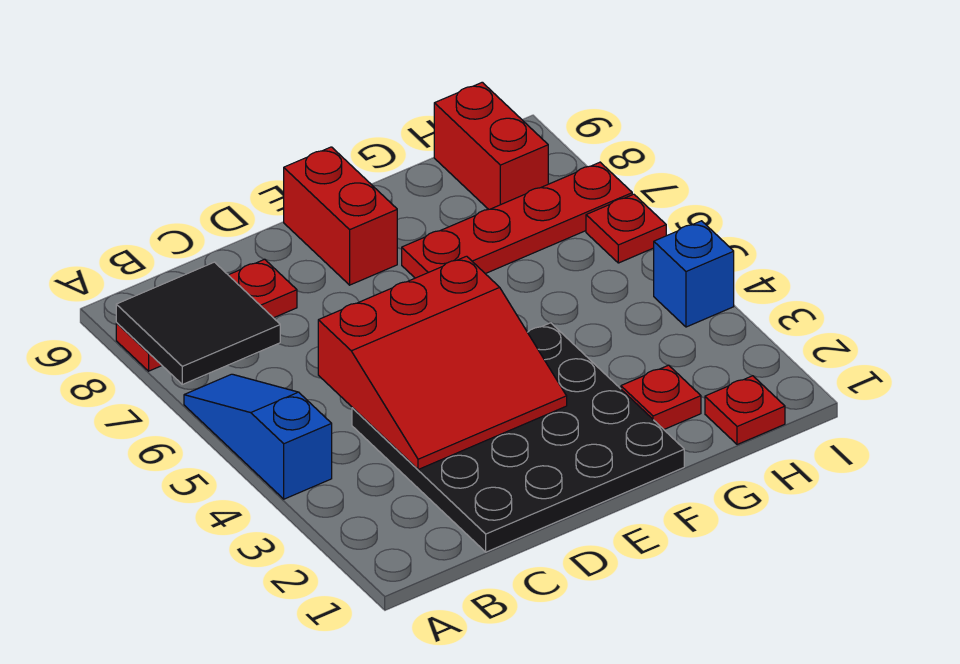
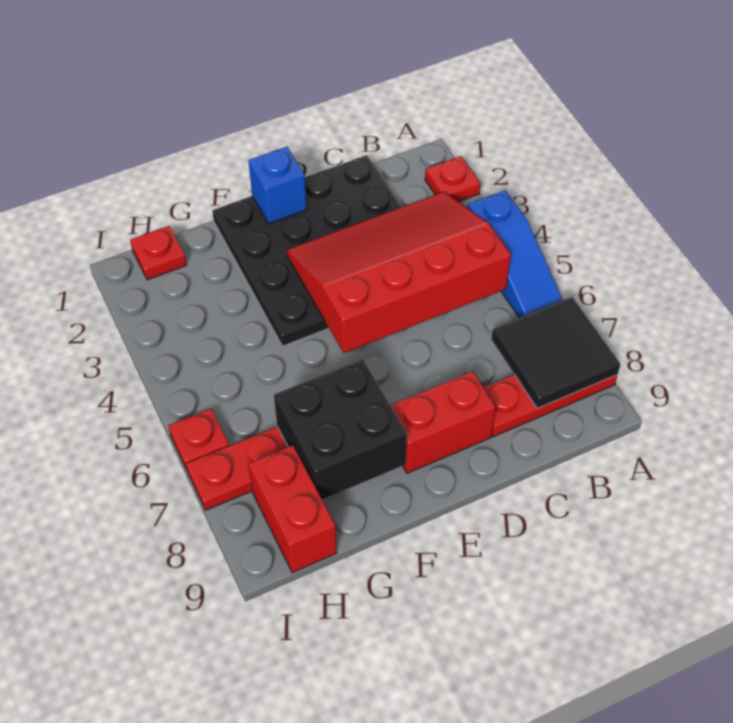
red slope C3:E5 level 2 top 5 -> red slope B3:E5 level 2 top 5
red brick E8:E9 level 1 -> red brick D8:E8 level 1
none -> black brick F7:G8 level 2
red plate G2 level 1 -> red plate A2 level 1
blue brick I4 level 1 -> blue brick E1 level 2

